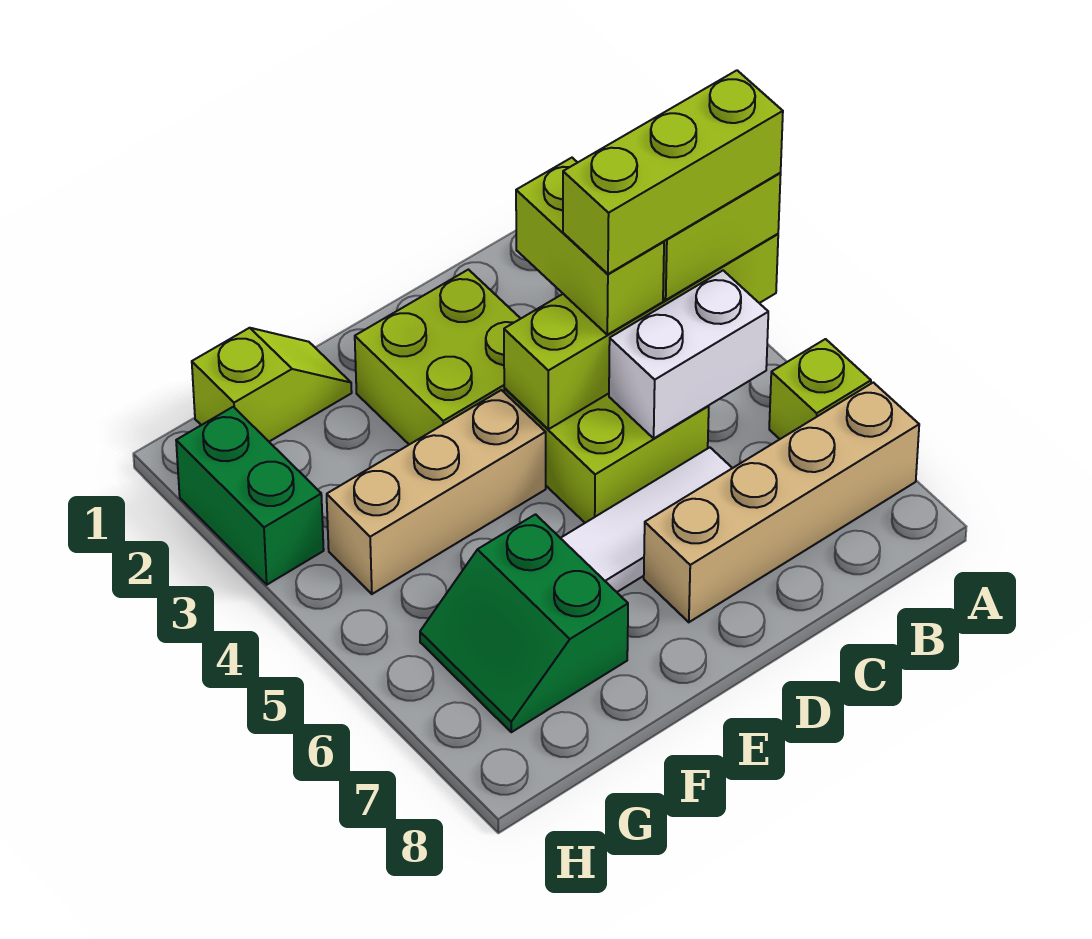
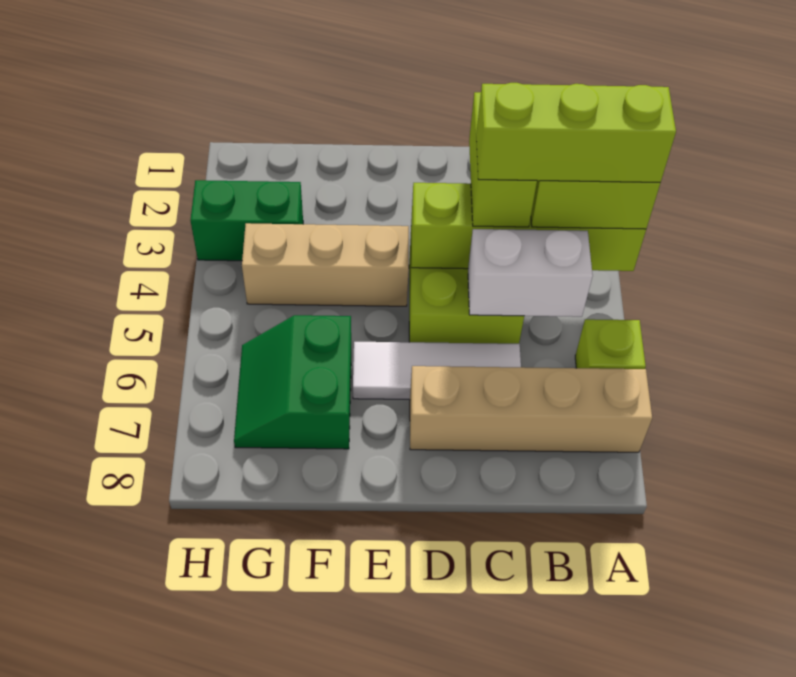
lime brick D2:E3 level 1 -> none
lime slope F1:G1 level 1 top G -> none
green brick H2:H3 level 1 -> green brick G3:H3 level 1

